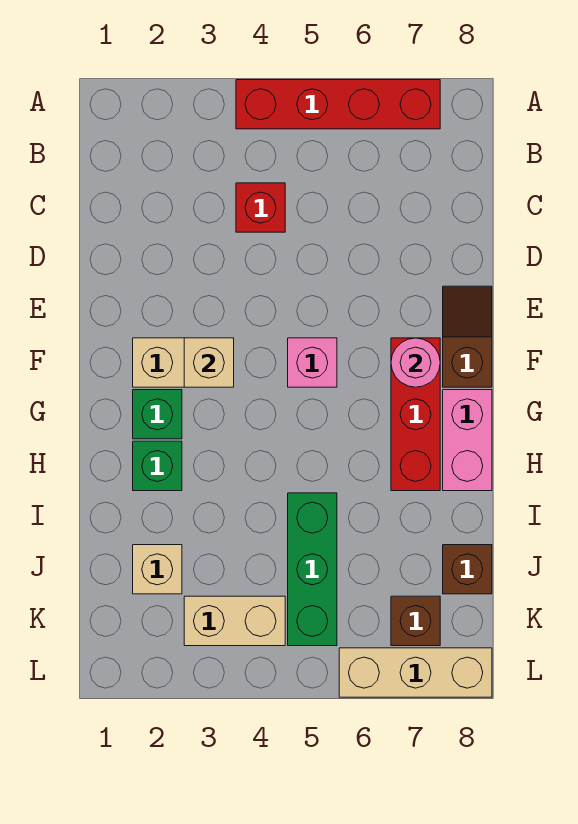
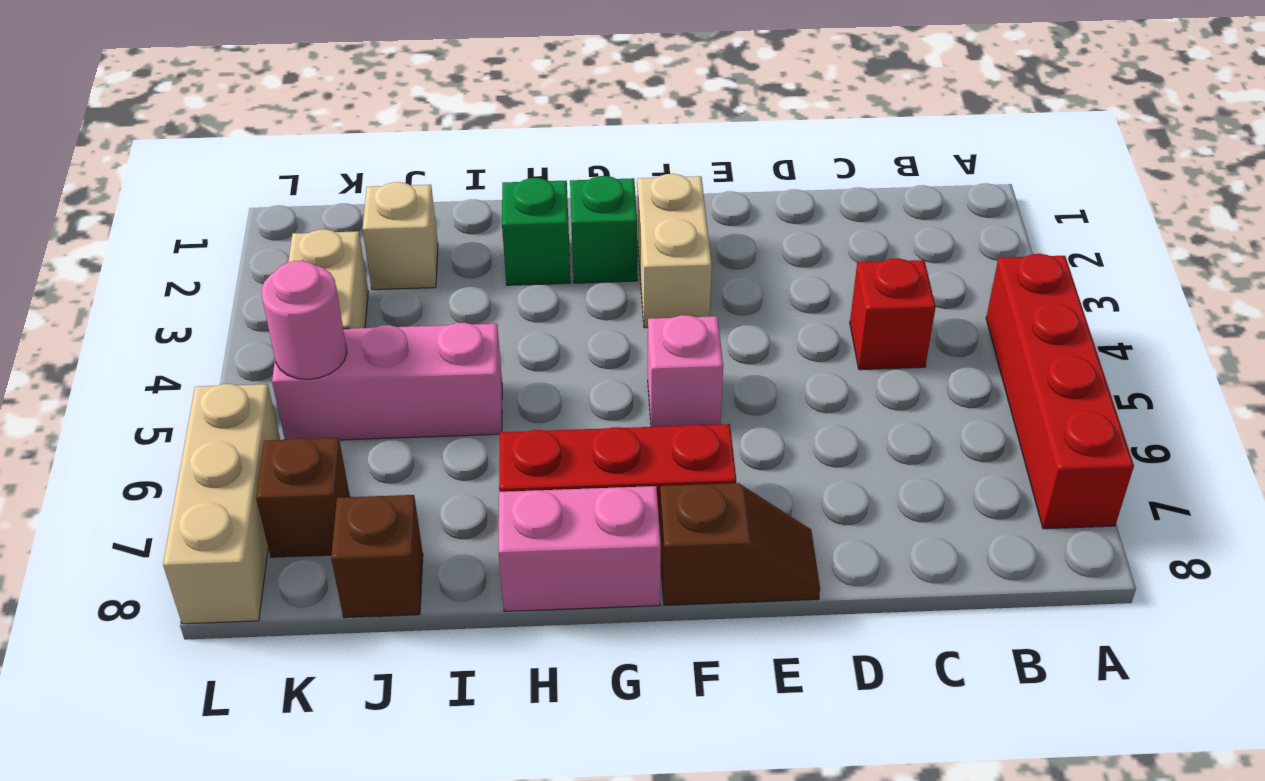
tan brick F3 level 2 -> none
pink round brick F7 level 2 -> pink round brick K5 level 2
green brick I5:K5 level 1 -> pink brick I5:K5 level 1

